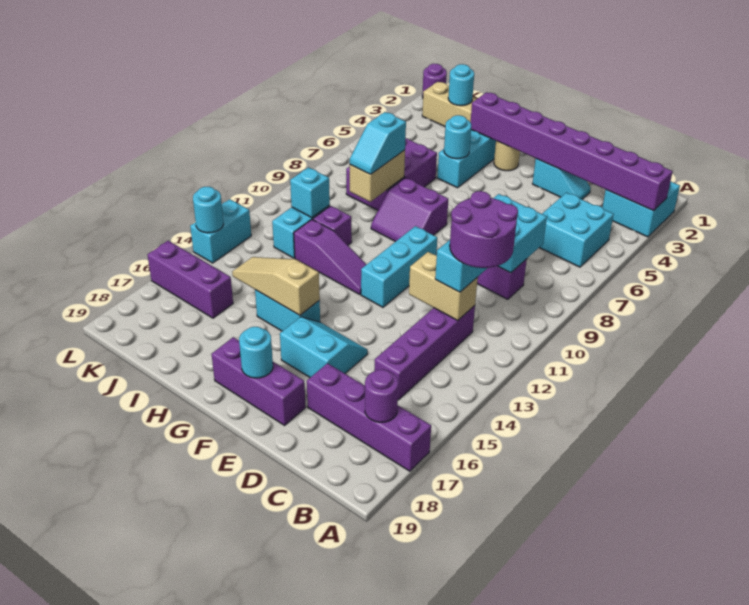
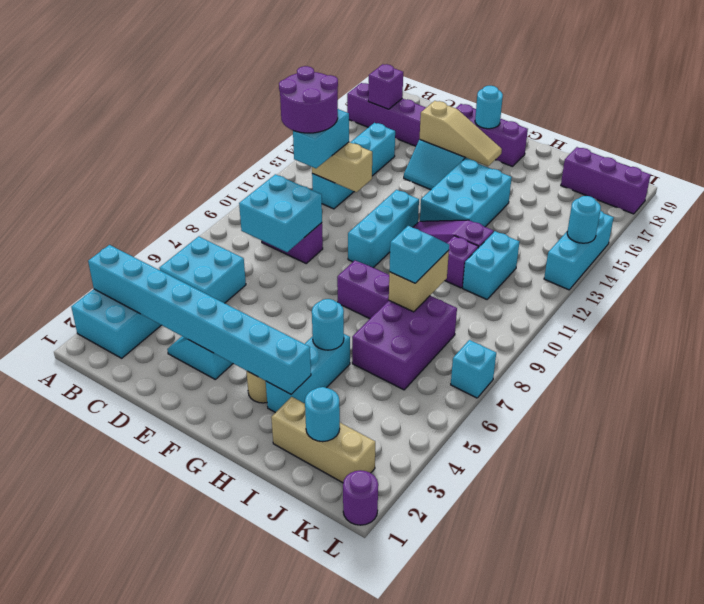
purple brick A3:H3 level 2 -> cyan brick A3:H3 level 2
purple round brick B17 level 2 -> purple brick B17 level 2
purple brick C12:C15 level 1 -> cyan brick C12:C15 level 1
cyan brick G15:H15 level 1 -> cyan brick G13:H15 level 1
tan slope G15:I15 level 2 top G -> tan slope E16:G16 level 2 top E
cyan brick J11 level 2 -> cyan brick L7 level 1
purple brick J16:L16 level 1 -> purple brick J18:L18 level 1
cyan brick L13:L14 level 1 -> cyan brick L13:L15 level 1

